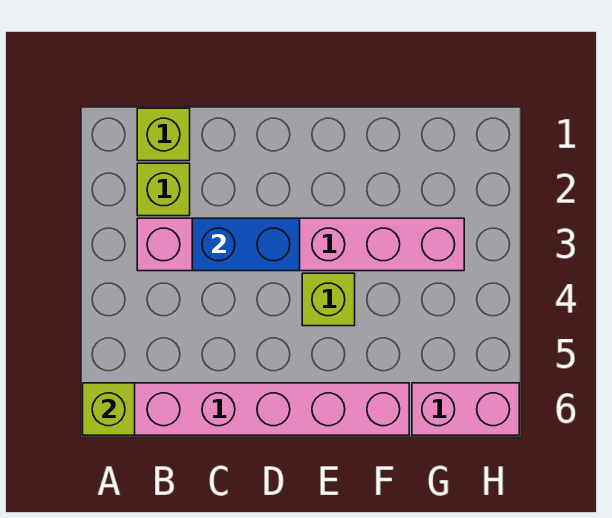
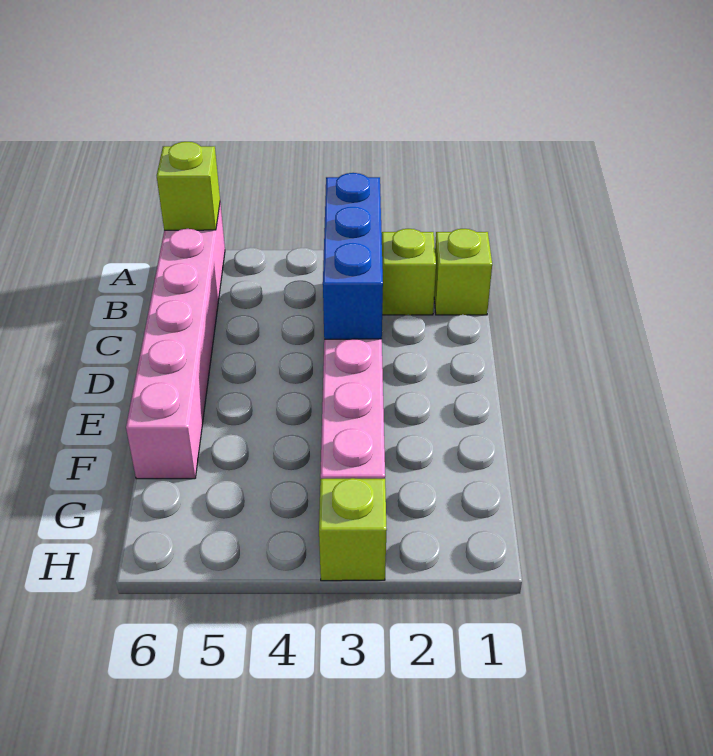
blue brick C3:D3 level 2 -> blue brick B3:D3 level 2
lime brick E4 level 1 -> lime brick H3 level 1
pink brick G6:H6 level 1 -> none

